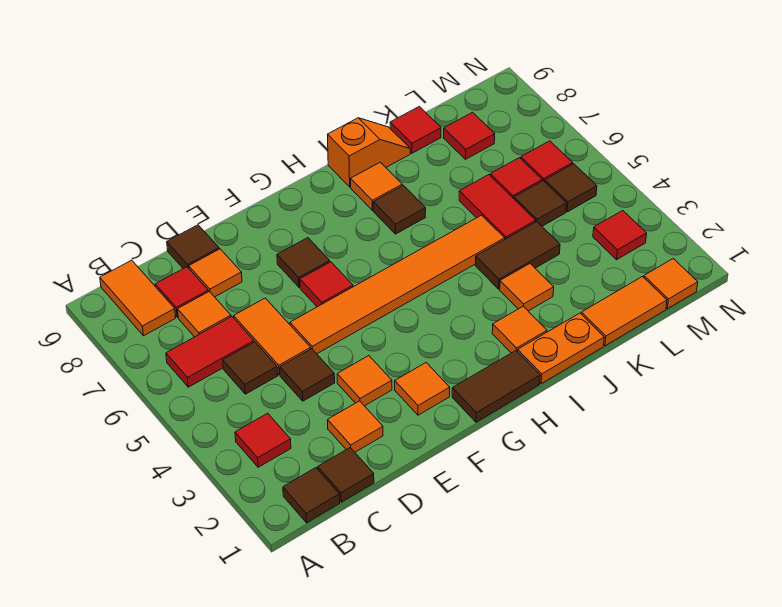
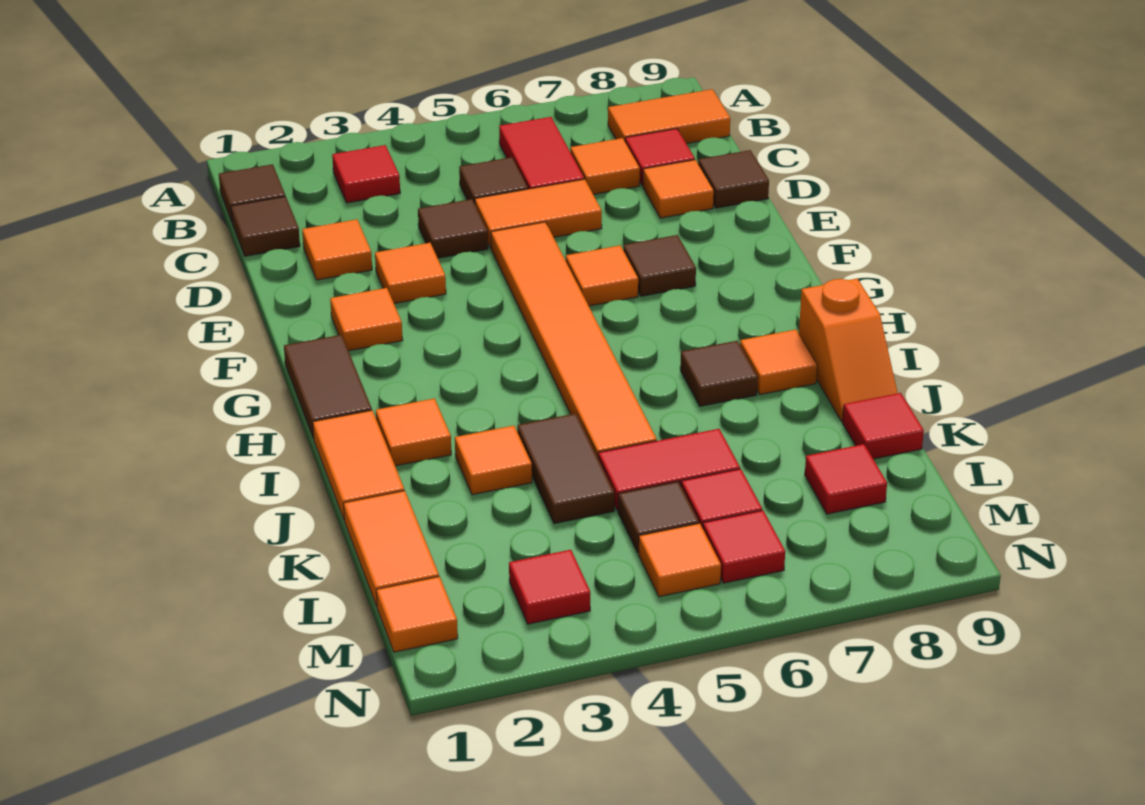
red tile F6 level 1 -> orange tile F6 level 1
orange plate I1:J1 level 1 -> orange tile I1:J1 level 1
brown tile M5 level 1 -> orange tile M5 level 1

